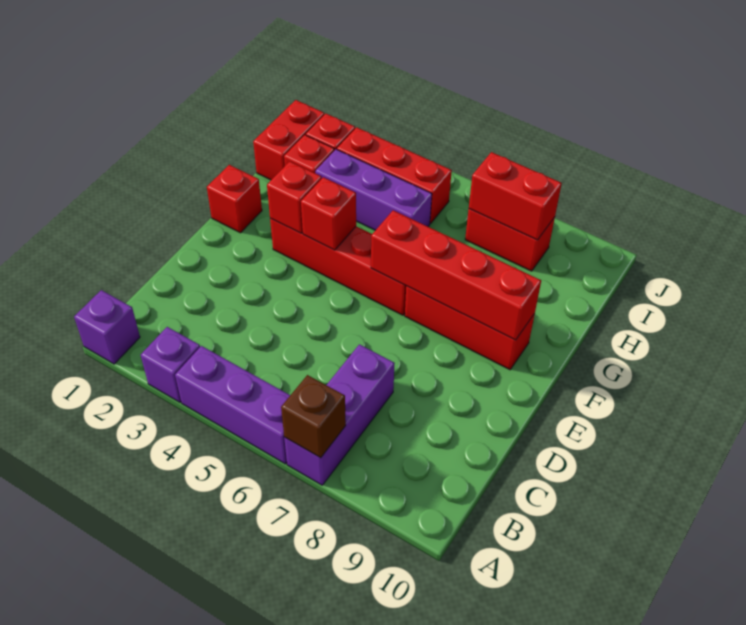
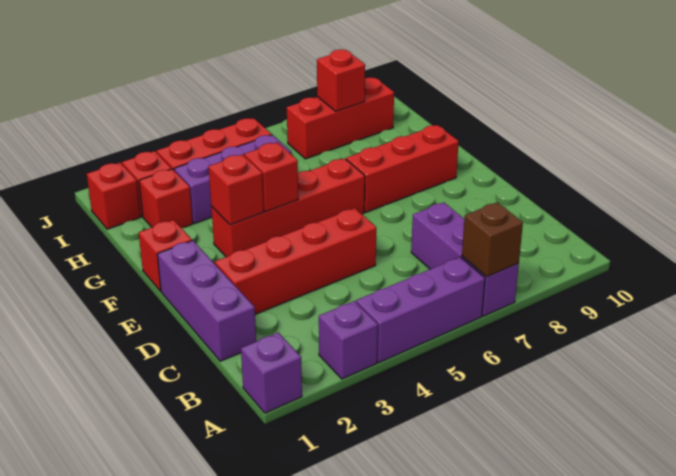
none -> purple brick C1:E1 level 1
red brick F6:F9 level 2 -> red brick D2:D5 level 1
red brick H1:I1 level 1 -> red brick I1 level 1
red brick I7:I8 level 1 -> red brick I7:I9 level 1
red brick I7:I8 level 2 -> red brick I8 level 2

